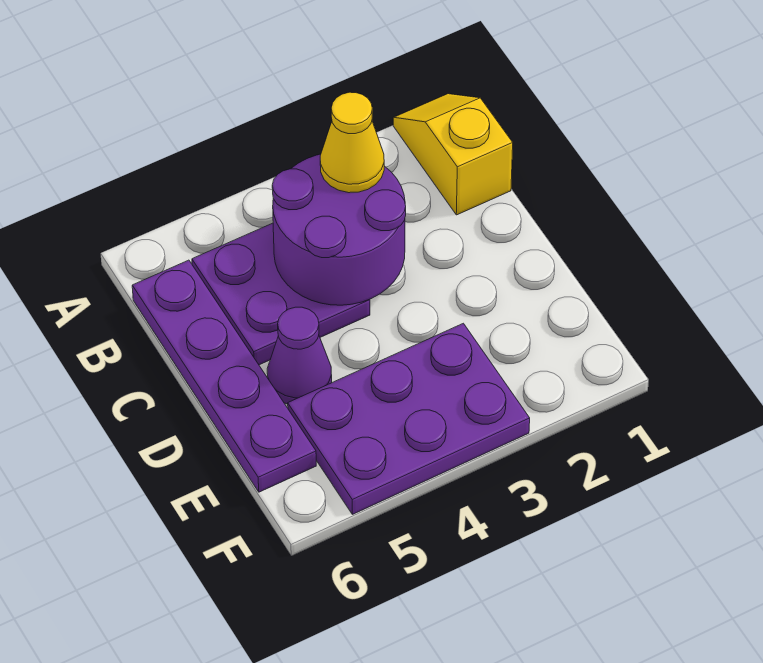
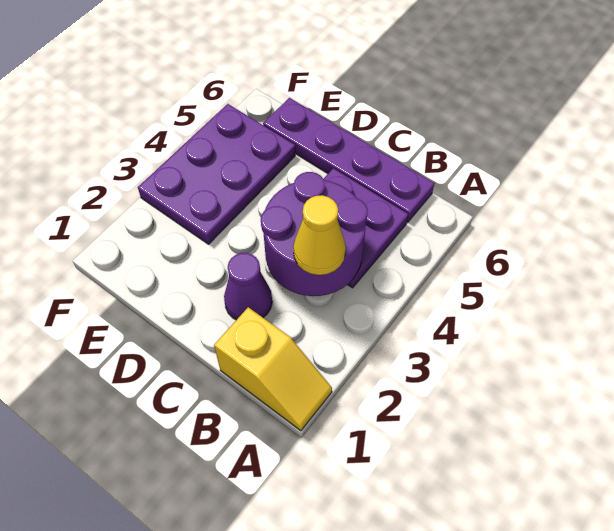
purple cone D5 level 1 -> purple cone C2 level 1

